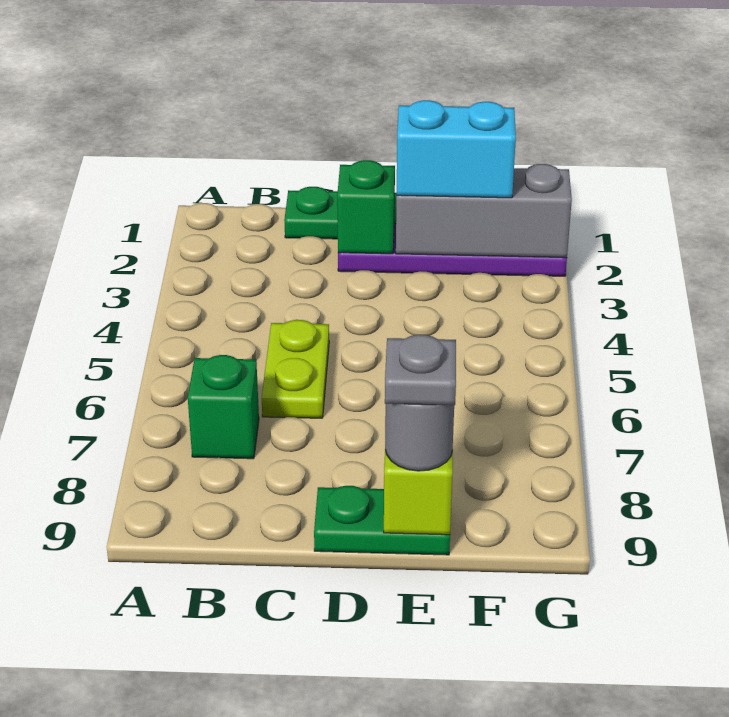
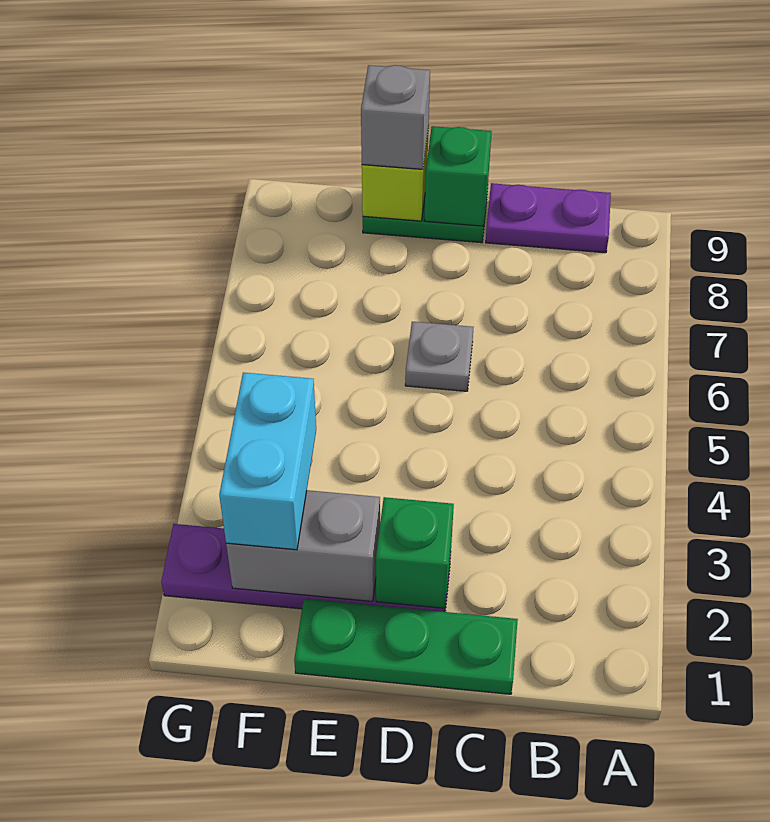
green brick B7 level 1 -> green brick D9 level 2
none -> purple plate B9:C9 level 1
lime plate C5:C6 level 1 -> none
grey brick E2:G2 level 2 -> grey brick E2:F2 level 2
cyan brick E2:F2 level 3 -> cyan brick F2:F3 level 3
grey round brick E9 level 3 -> grey brick E9 level 3
grey plate E9 level 4 -> grey plate D6 level 1

